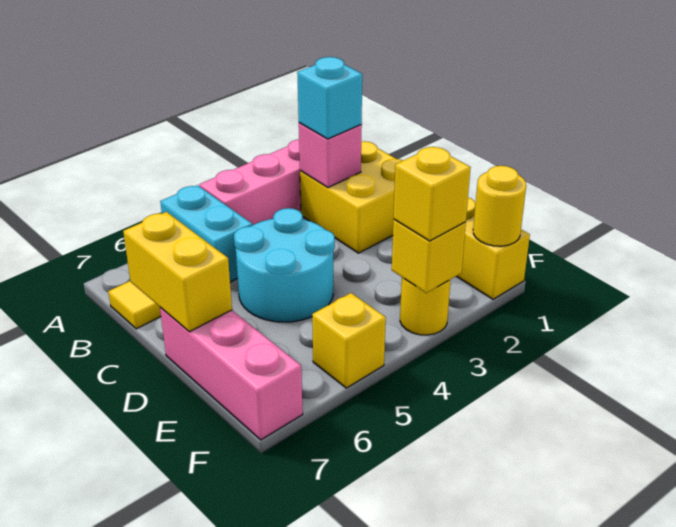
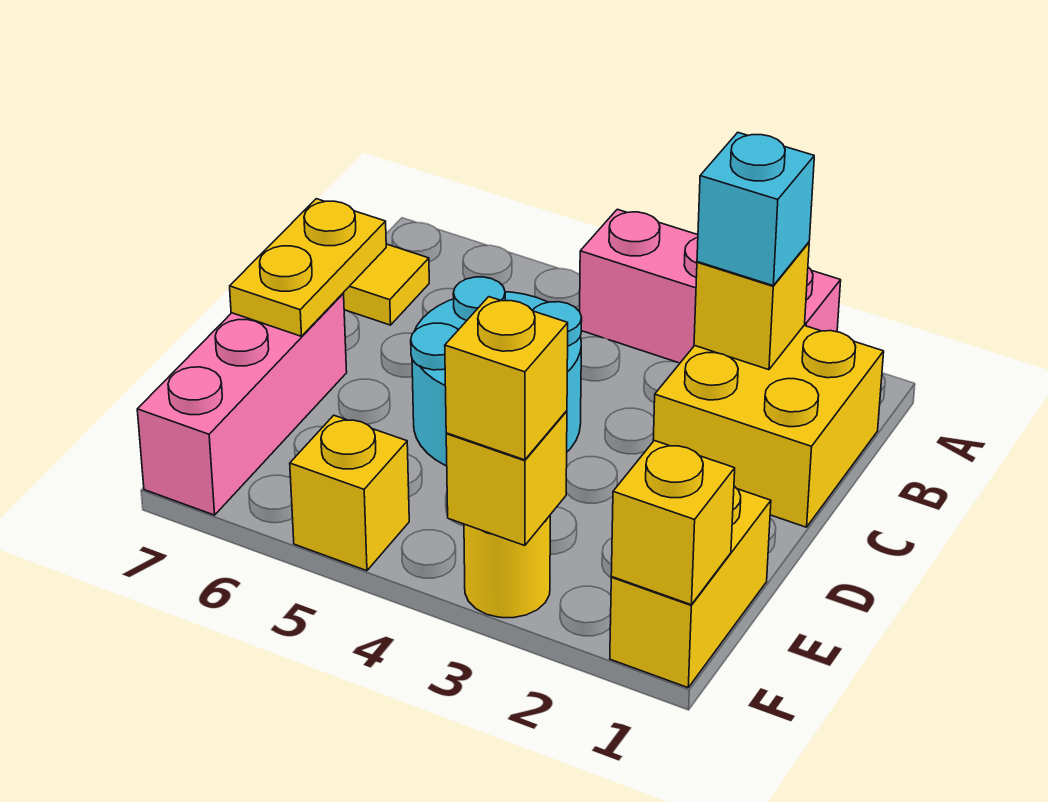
cyan brick A5:B5 level 1 -> none
pink brick B2 level 2 -> yellow brick B2 level 2
yellow brick C7:D7 level 2 -> yellow plate C7:D7 level 2
yellow round brick F1 level 2 -> yellow brick F1 level 2

